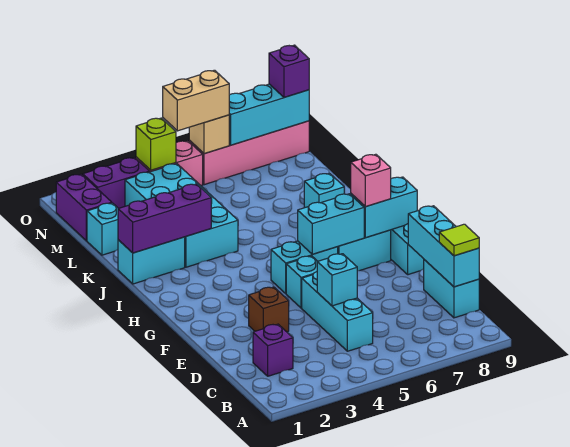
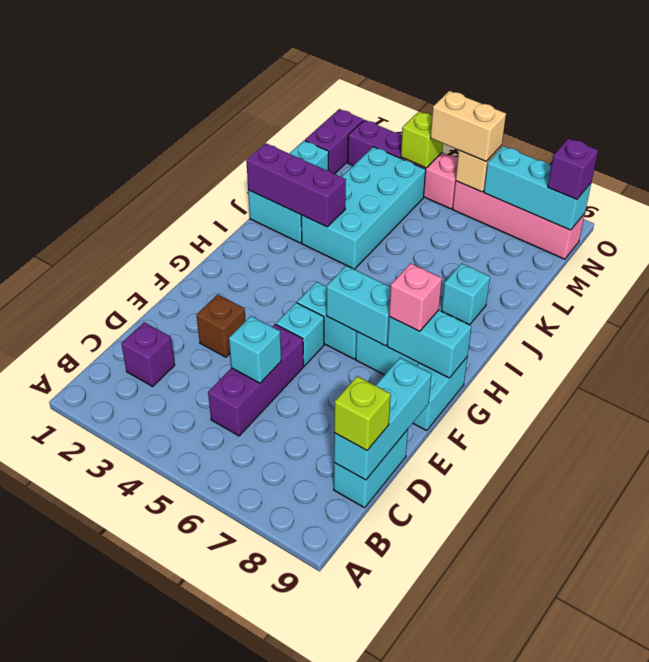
cyan brick C5:E5 level 1 -> purple brick C5:E5 level 1
lime tile C9 level 3 -> lime brick C9 level 3

